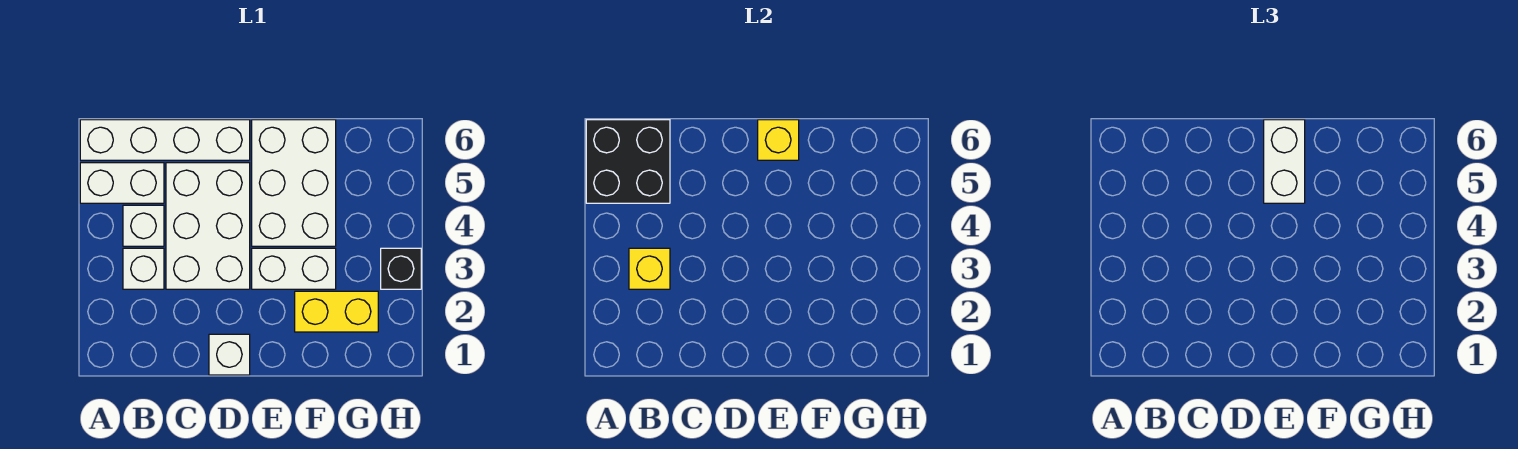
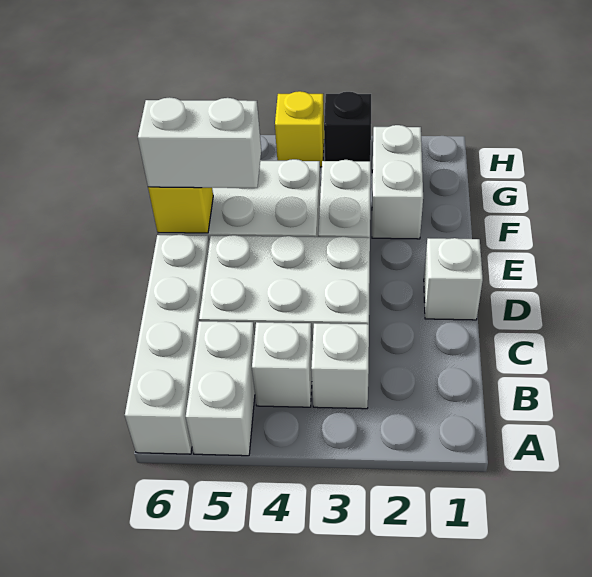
black brick A5:B6 level 2 -> none
yellow brick B3 level 2 -> yellow brick H4 level 1
yellow brick F2:G2 level 1 -> white brick F2:G2 level 1

